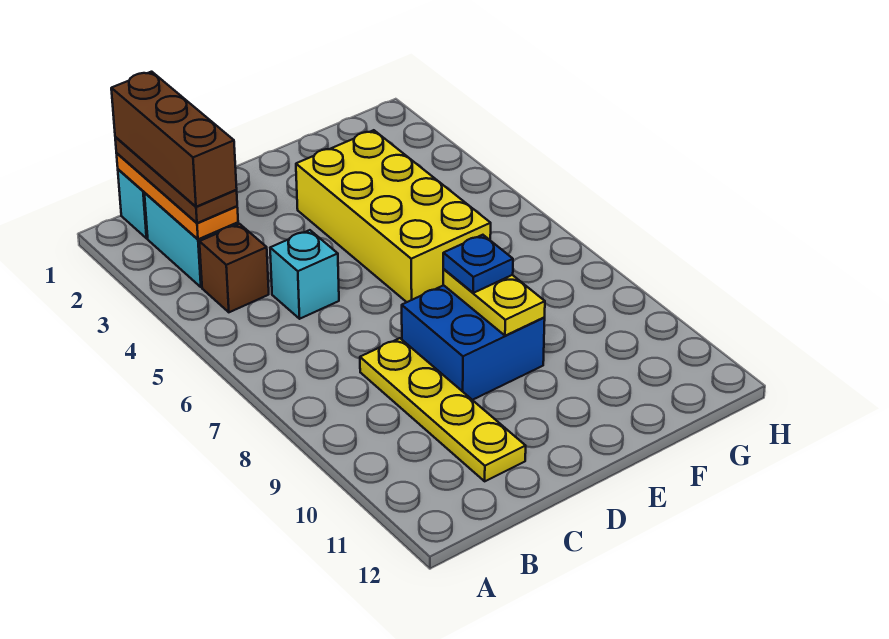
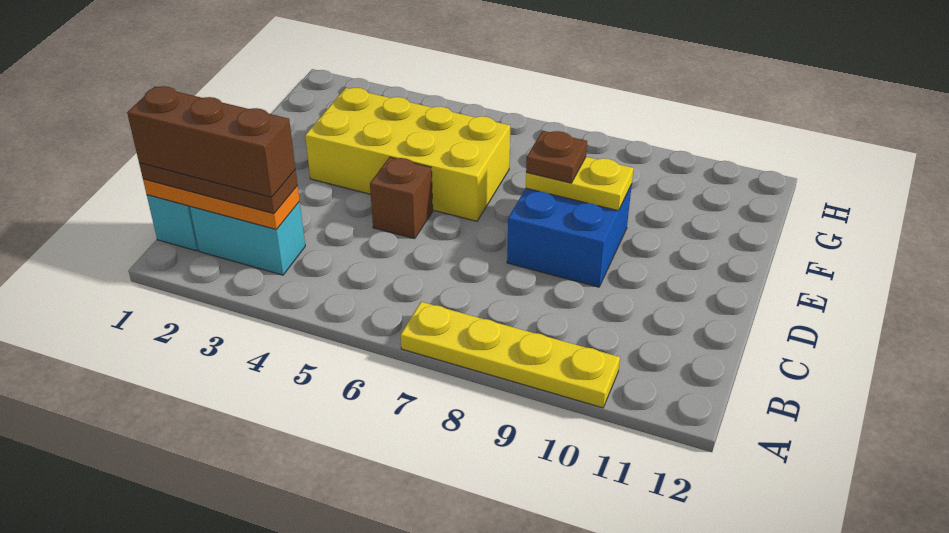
brown brick B4 level 1 -> brown brick D5 level 1
cyan brick C5 level 1 -> none
yellow plate C8:C11 level 1 -> yellow plate A7:A10 level 1
blue plate E8 level 3 -> brown plate E8 level 3

